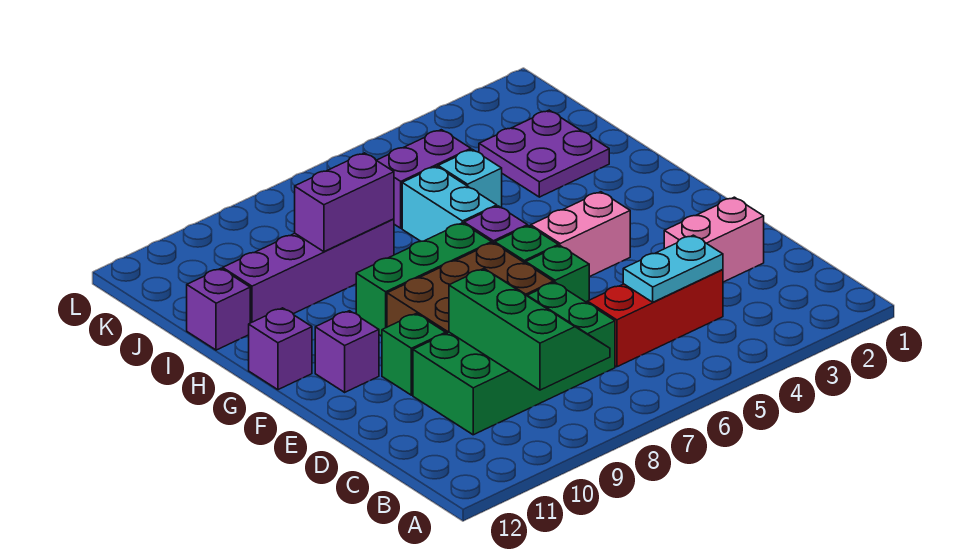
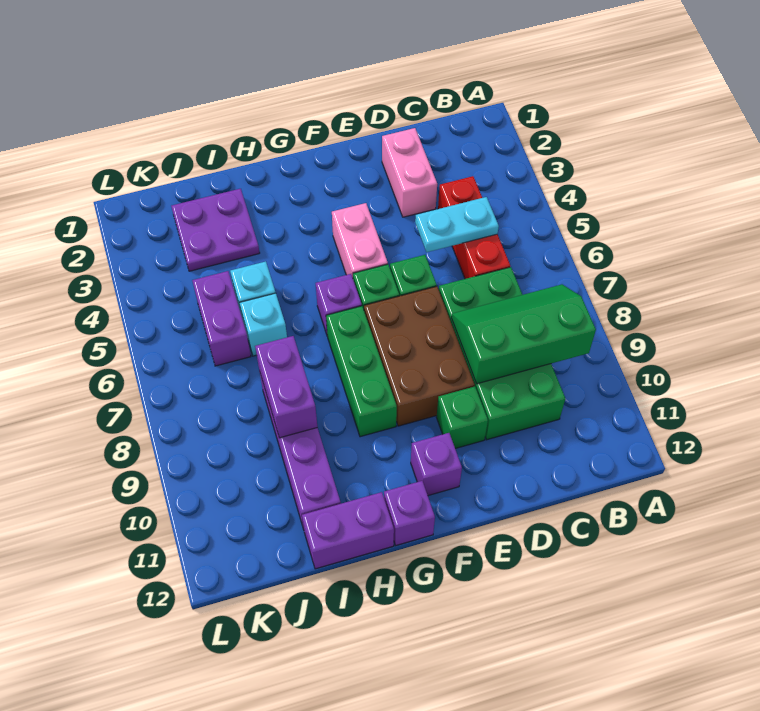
cyan plate C4:C5 level 2 -> cyan plate C5:D5 level 2
cyan brick H6:I6 level 1 -> cyan brick I6 level 1
purple brick I12 level 1 -> purple brick H12:I12 level 1

